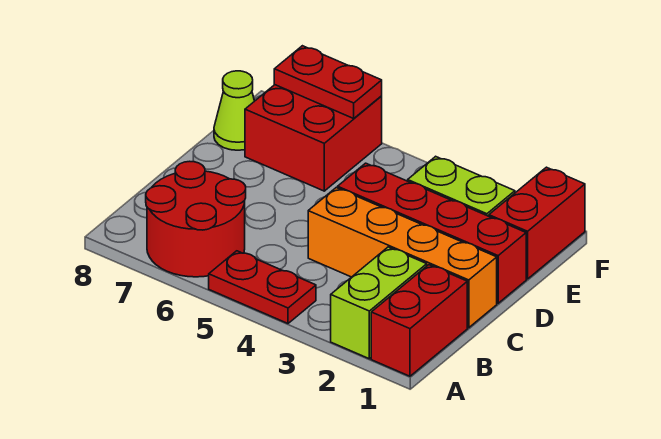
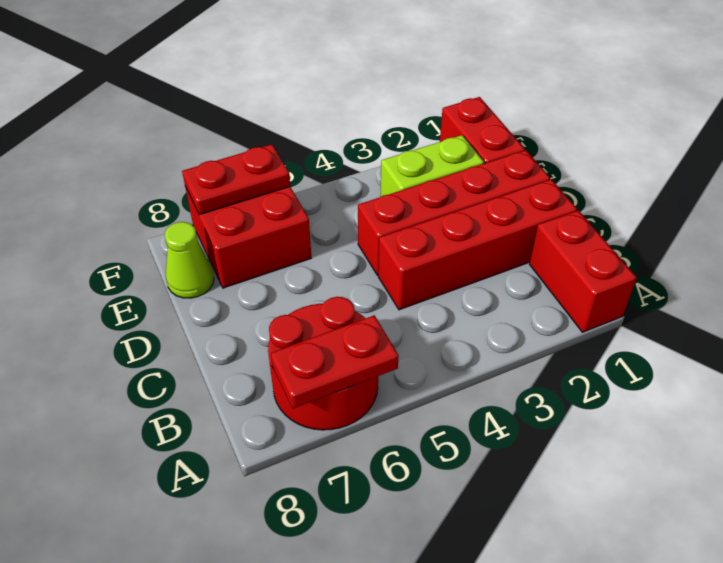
lime brick A2:B2 level 1 -> none
red plate A4:A5 level 1 -> red plate A6:A7 level 2
orange brick C1:C4 level 1 -> red brick C1:C4 level 1

